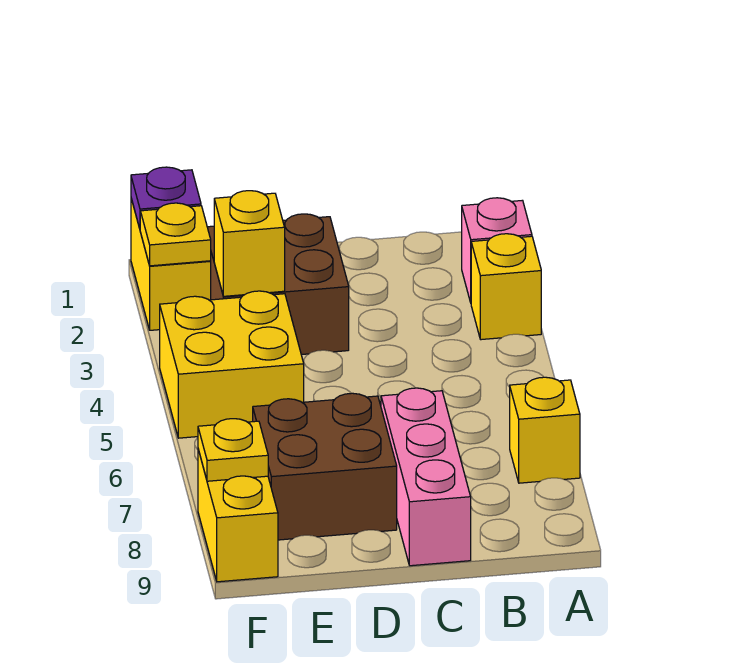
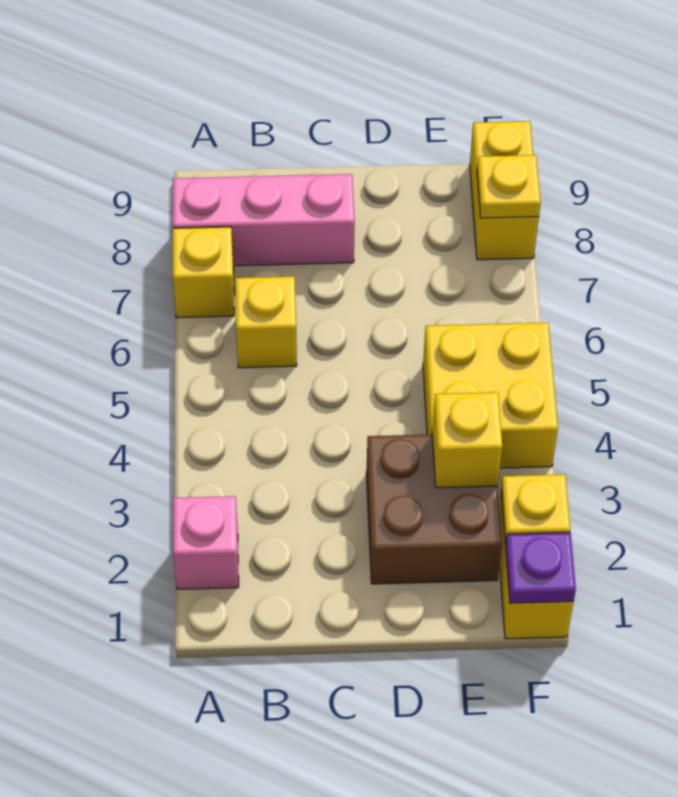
yellow brick A3 level 1 -> yellow brick B6 level 1
pink brick C7:C9 level 1 -> pink brick A8:C8 level 1
brown brick D7:E8 level 1 -> none

